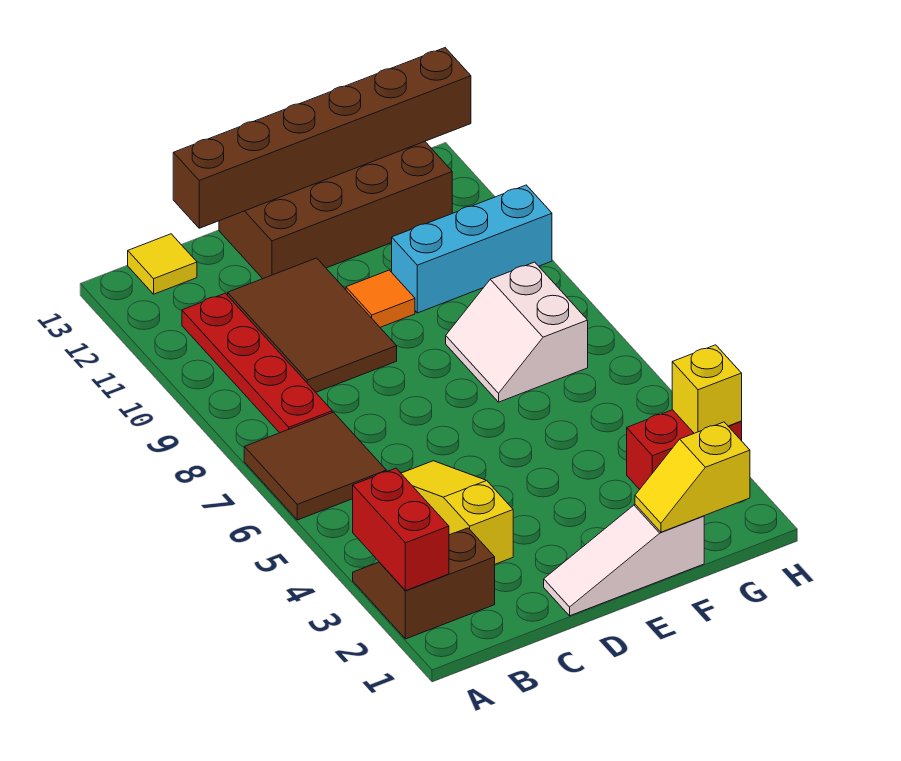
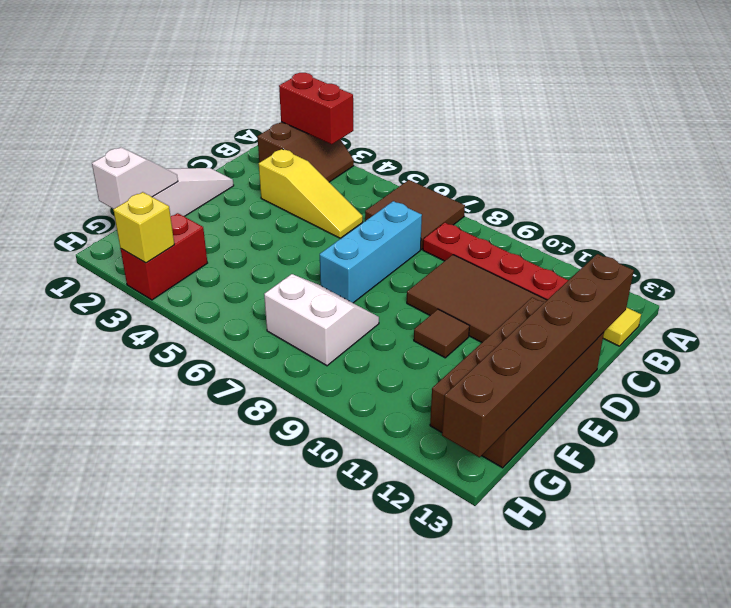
orange tile E10 level 1 -> brown tile E10 level 1
yellow slope F1:G1 level 2 top G -> white slope F1:G1 level 2 top G
cyan brick F10:H10 level 1 -> cyan brick C7:E7 level 1

